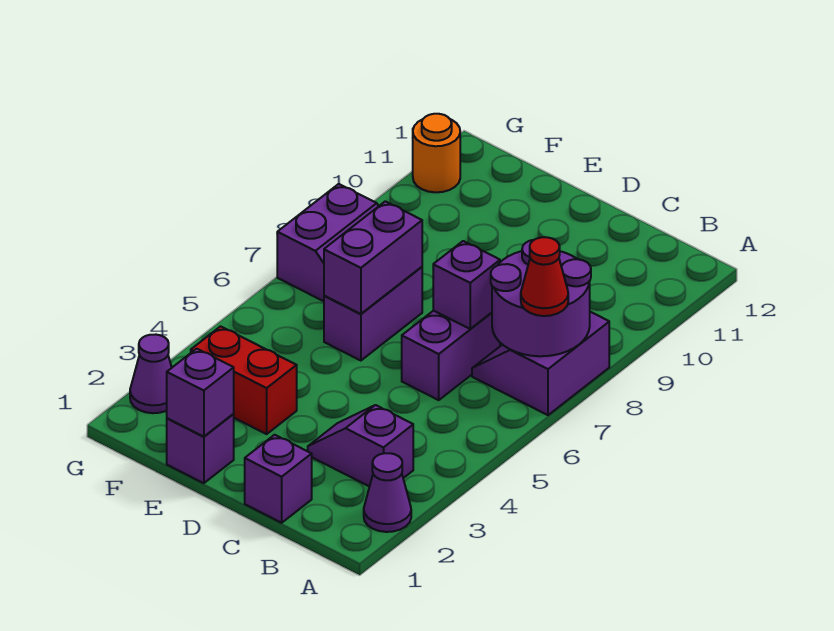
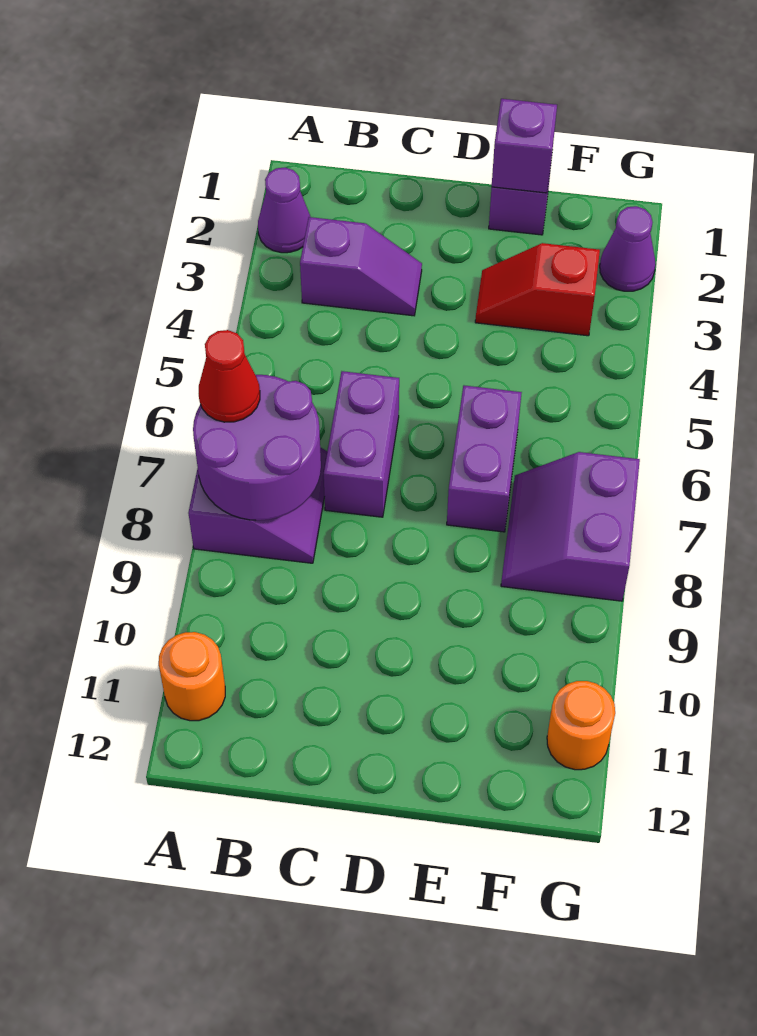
none -> orange round brick A11 level 1
purple brick C1 level 1 -> none
purple brick C7 level 2 -> none
red brick E3:F3 level 1 -> red slope E3:F3 level 1 top F
purple brick E6:E7 level 2 -> none

